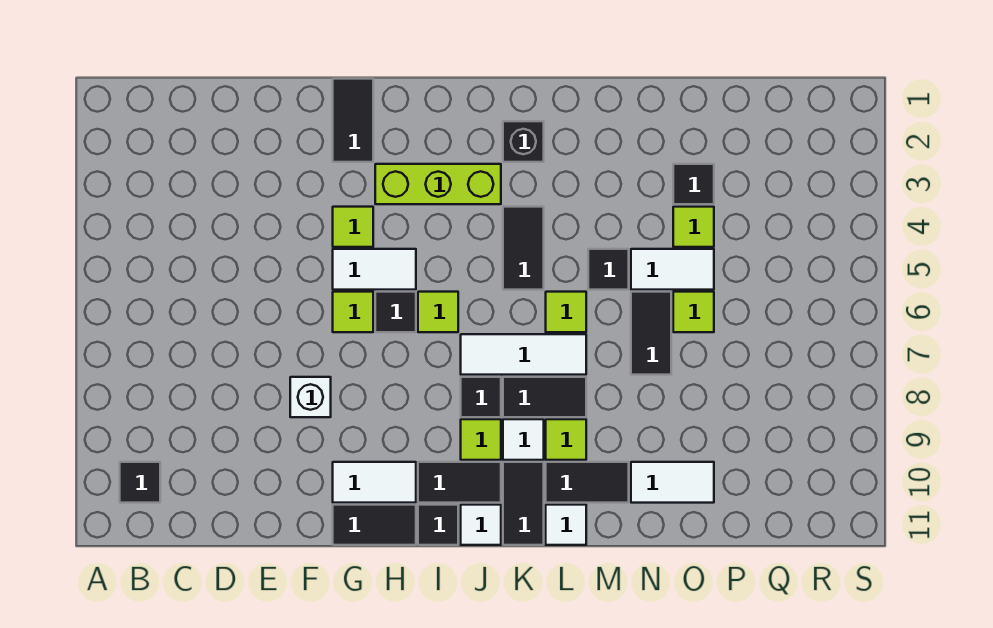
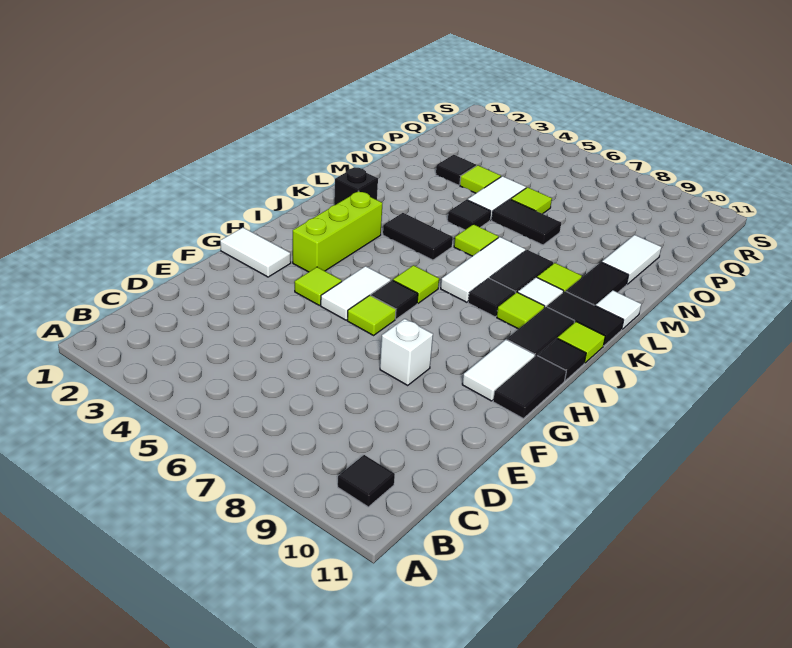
black tile G1:G2 level 1 -> white tile G1:G2 level 1
white tile J11 level 1 -> lime tile J11 level 1

